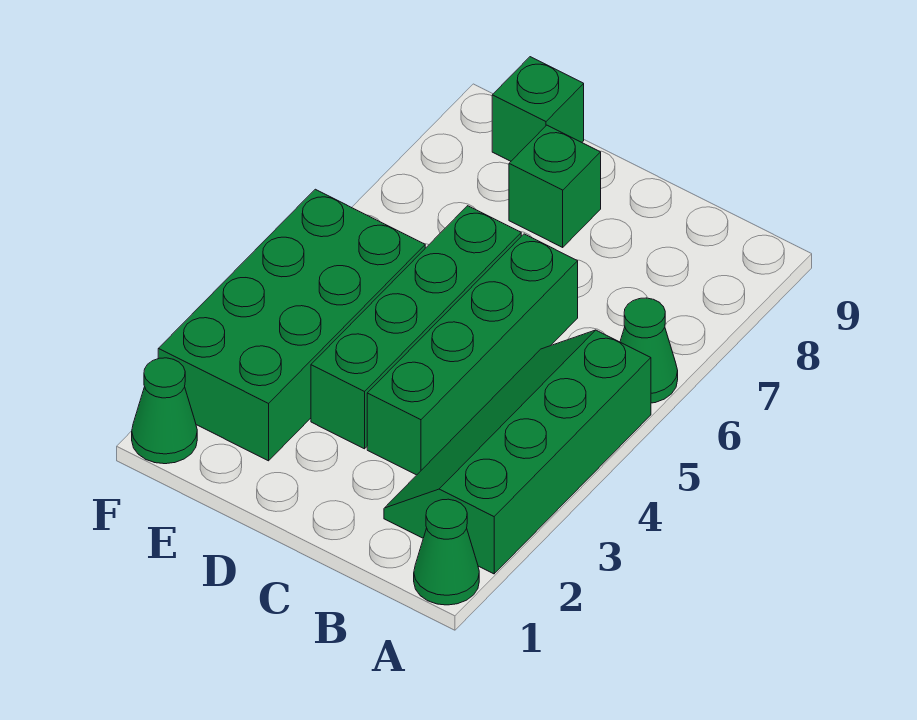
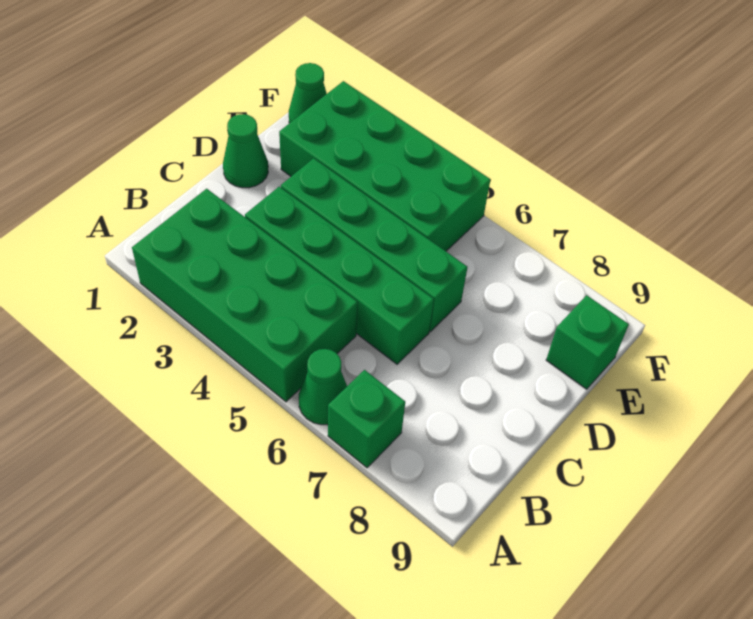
green cone A1 level 1 -> green cone D1 level 1
green slope A2:B5 level 1 top A -> green brick A2:B5 level 1
green brick D8 level 1 -> green brick A7 level 1

